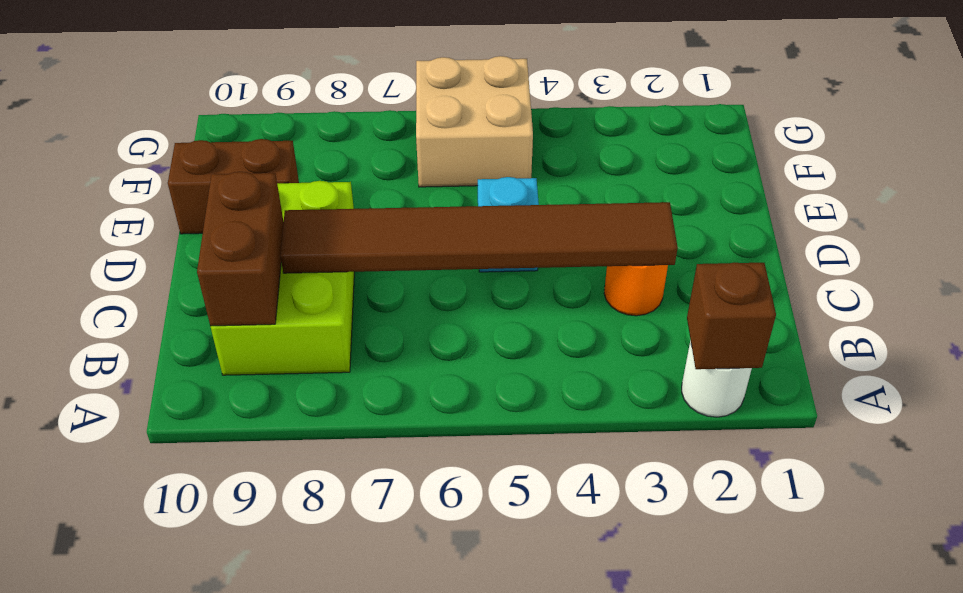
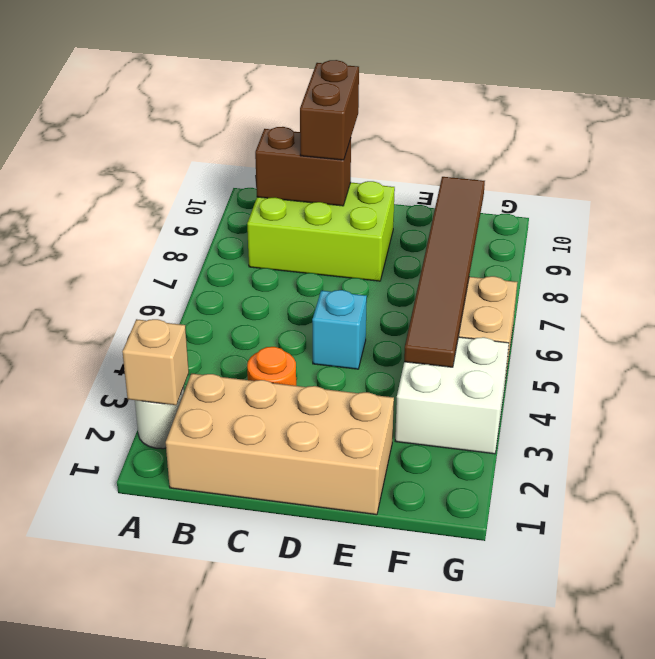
brown brick A2 level 2 -> tan brick A2 level 2
none -> tan brick B1:E2 level 1
brown tile C3:C8 level 2 -> brown tile F4:F9 level 2
brown brick E9:E10 level 1 -> brown brick C9:C10 level 3
none -> white brick F3:G4 level 1

